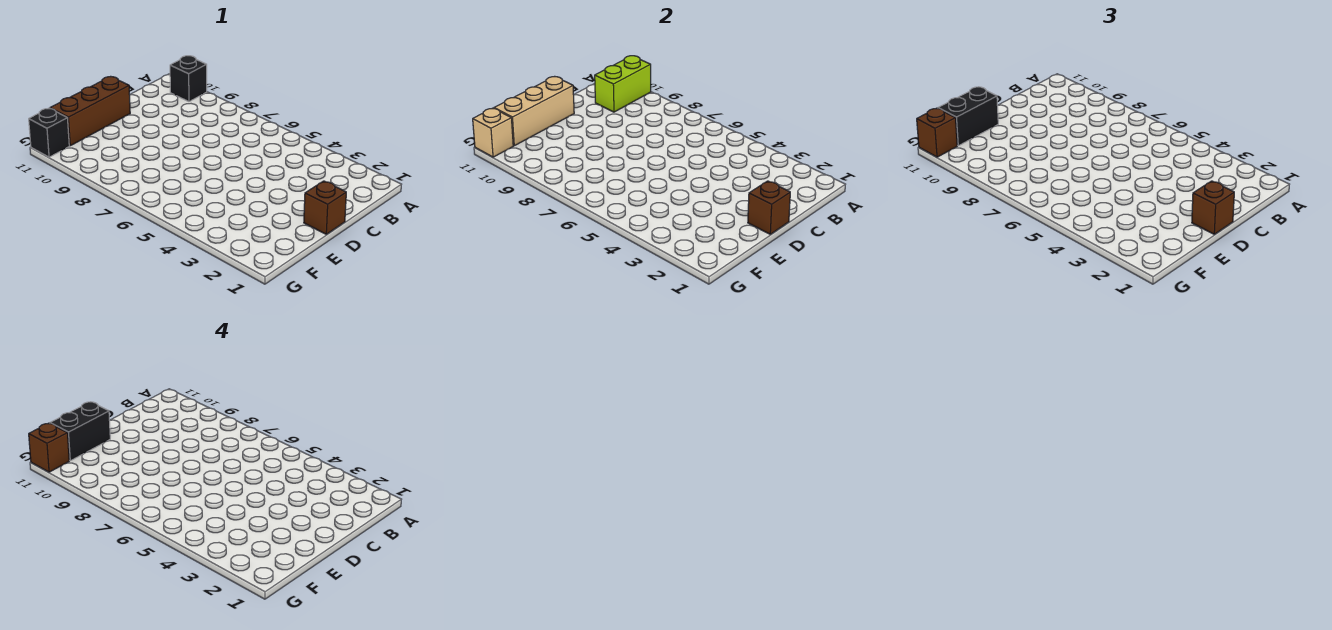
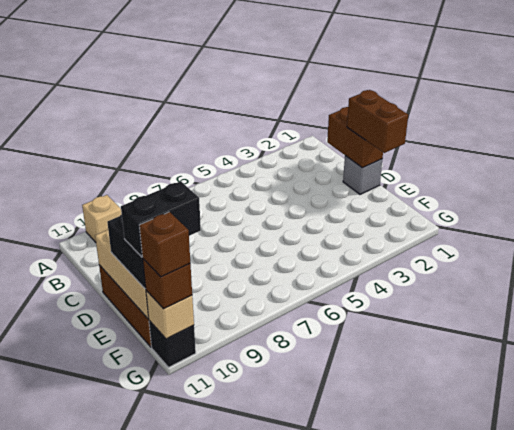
black brick A10 level 1 -> tan brick A10 level 1
lime brick A10:B10 level 2 -> none
brown brick D1 level 1 -> grey brick D1 level 1
brown brick D1 level 2 -> brown brick C1:D1 level 2
brown brick D1 level 3 -> brown brick D1:E1 level 3
black brick E11:F11 level 4 -> black brick F10:F11 level 4

